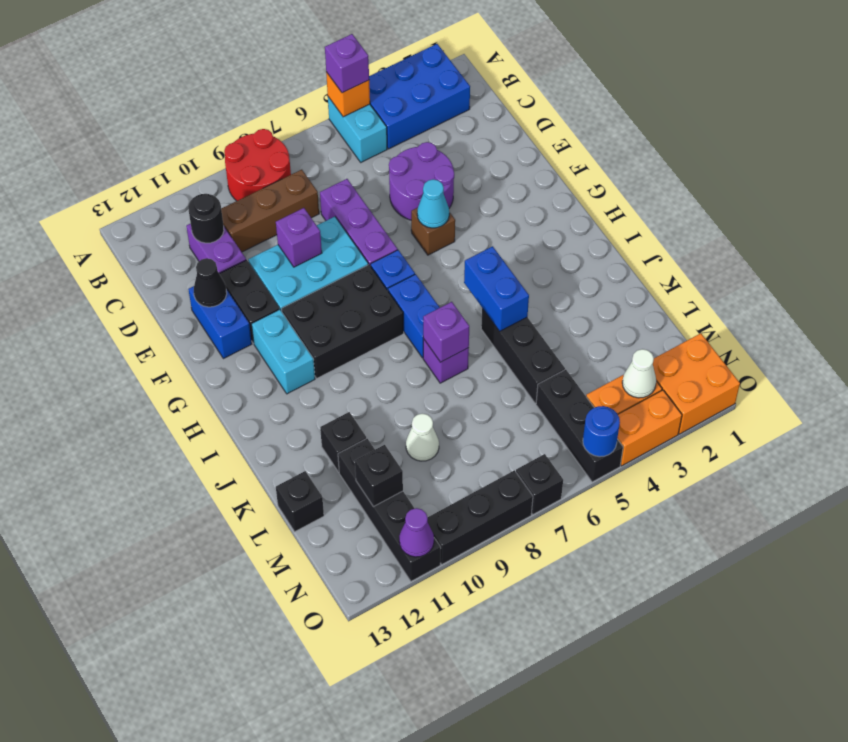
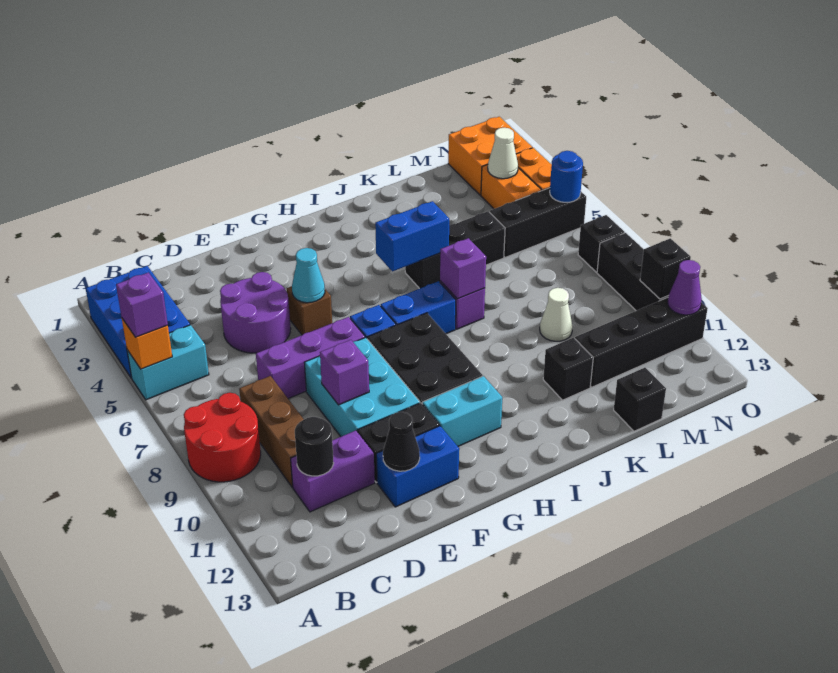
black brick M11 level 2 -> black brick O10 level 2

